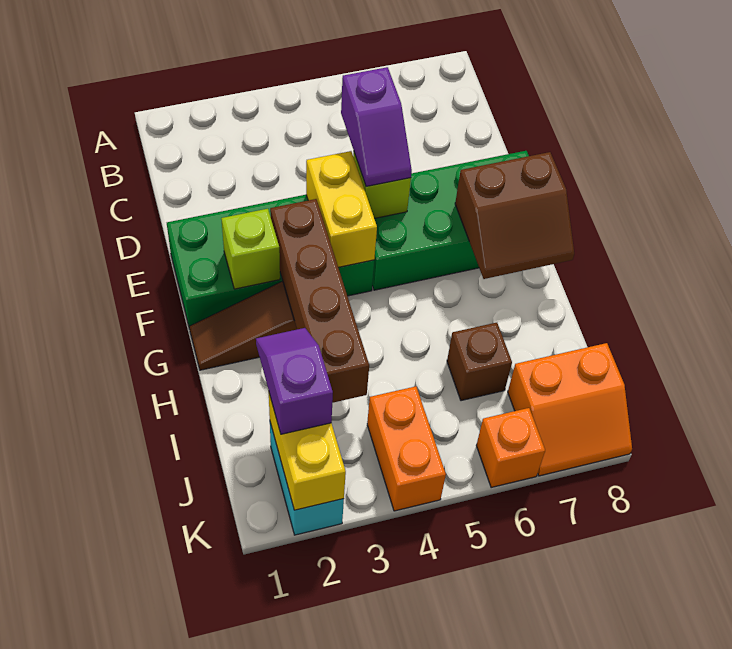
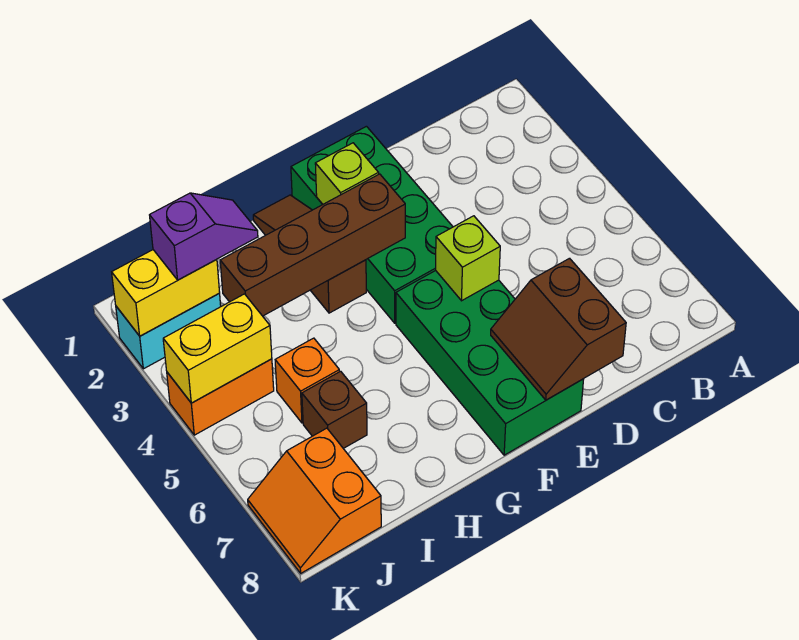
purple slope D5:E5 level 3 top D -> none
yellow brick E4:F4 level 2 -> yellow brick J4:K4 level 2
brown slope F7:G8 level 2 top F -> brown slope D7:E8 level 2 top D
orange brick K6 level 1 -> orange brick I5 level 1

